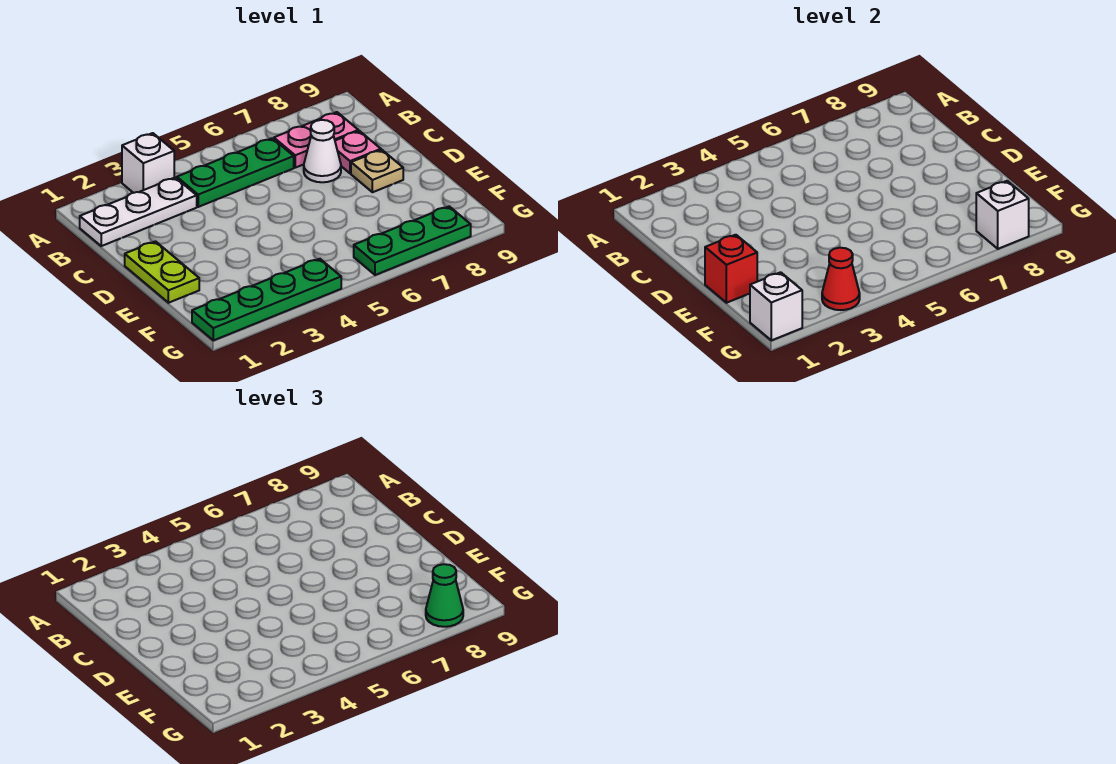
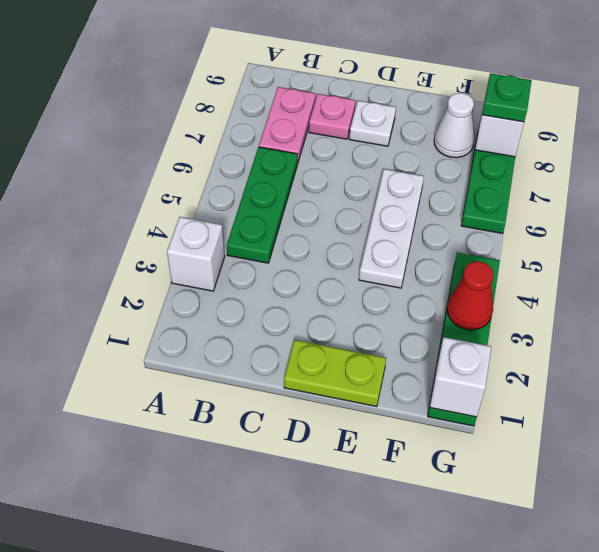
white plate B1:B3 level 1 -> white plate E4:E6 level 1
white cone C7 level 1 -> white cone F8 level 1
tan plate D8 level 1 -> white plate D8 level 1
red brick E1 level 2 -> none
green cone G8 level 3 -> green plate G8 level 3

